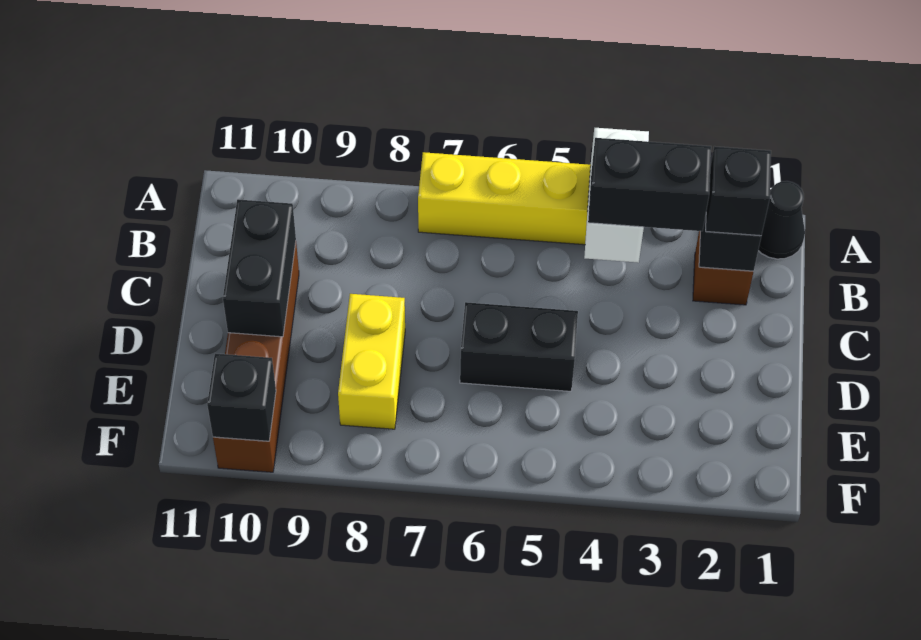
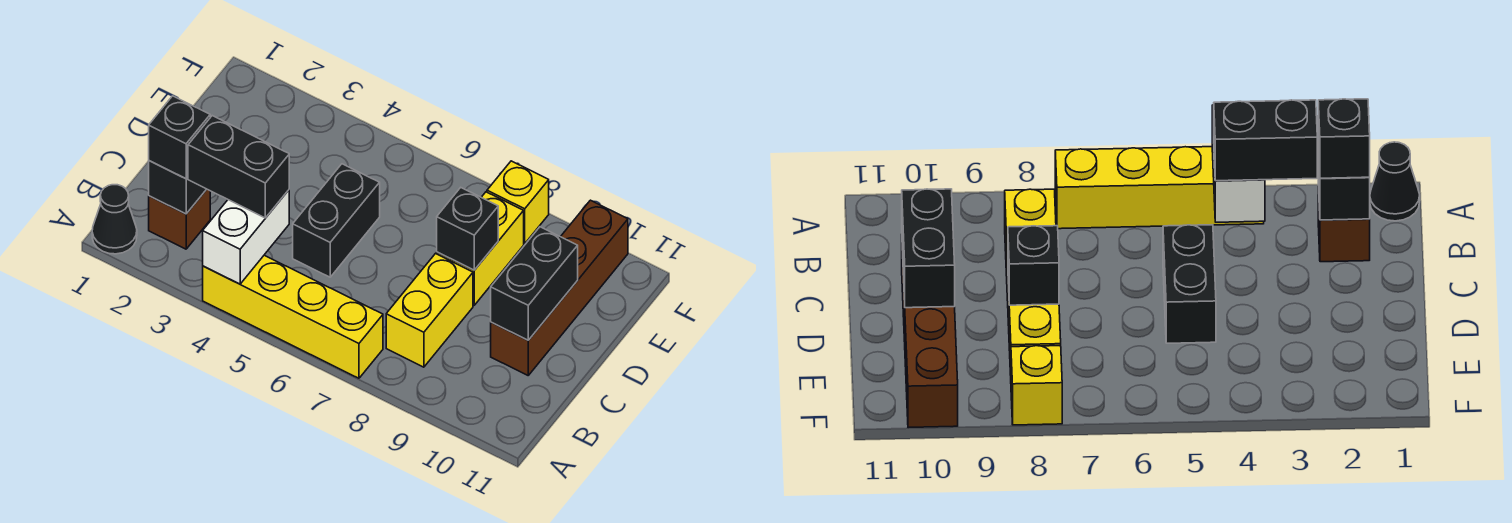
none -> yellow brick B8:C8 level 1
black brick D5:D6 level 1 -> black brick C5:D5 level 1
none -> yellow brick F8 level 1
black brick F10 level 2 -> black brick D8 level 2

